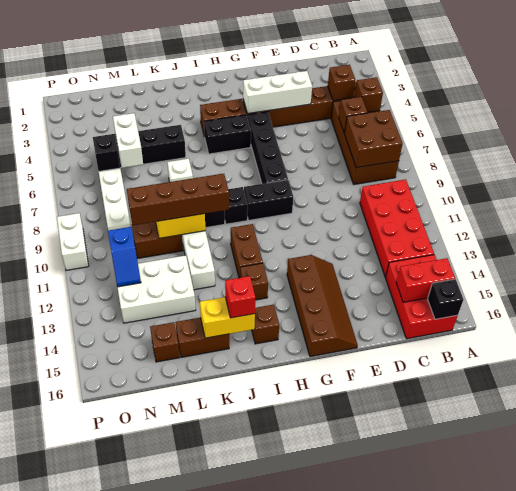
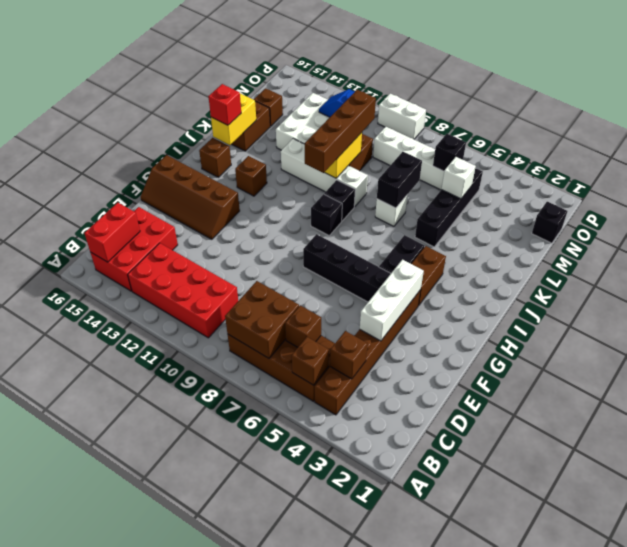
red brick B14:C16 level 1 -> red brick B14:D15 level 1
black brick B16 level 2 -> black brick N1 level 1
black brick G9:H9 level 1 -> black brick K7:L7 level 2
brown brick I11:I12 level 1 -> none
white brick M5:M6 level 2 -> white brick M5 level 2

